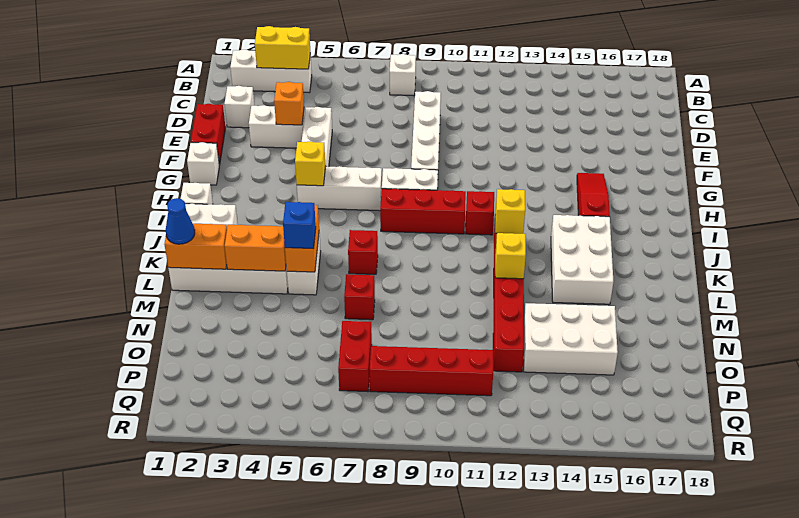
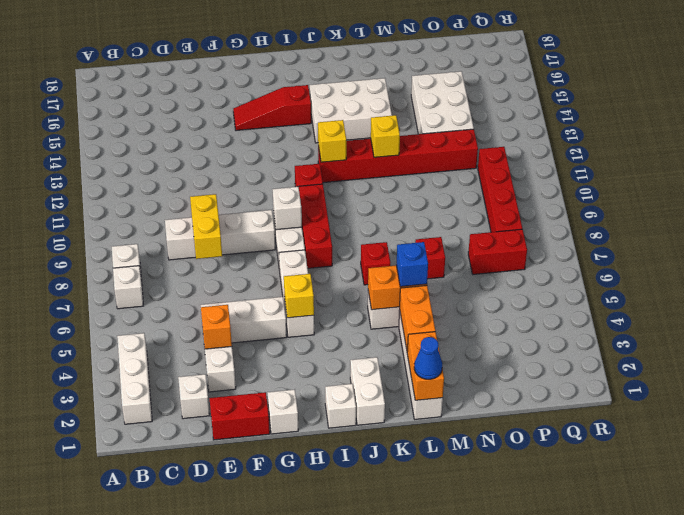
yellow brick B3:B4 level 2 -> yellow brick E8:E9 level 2
none -> white brick B7 level 1
none -> white brick H9 level 2

